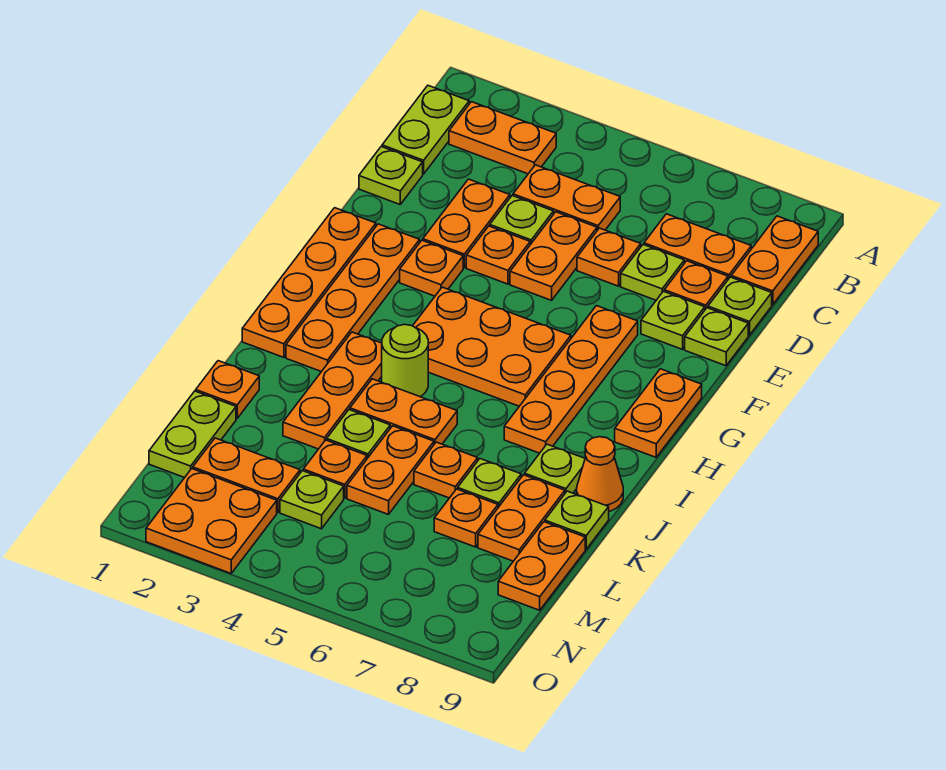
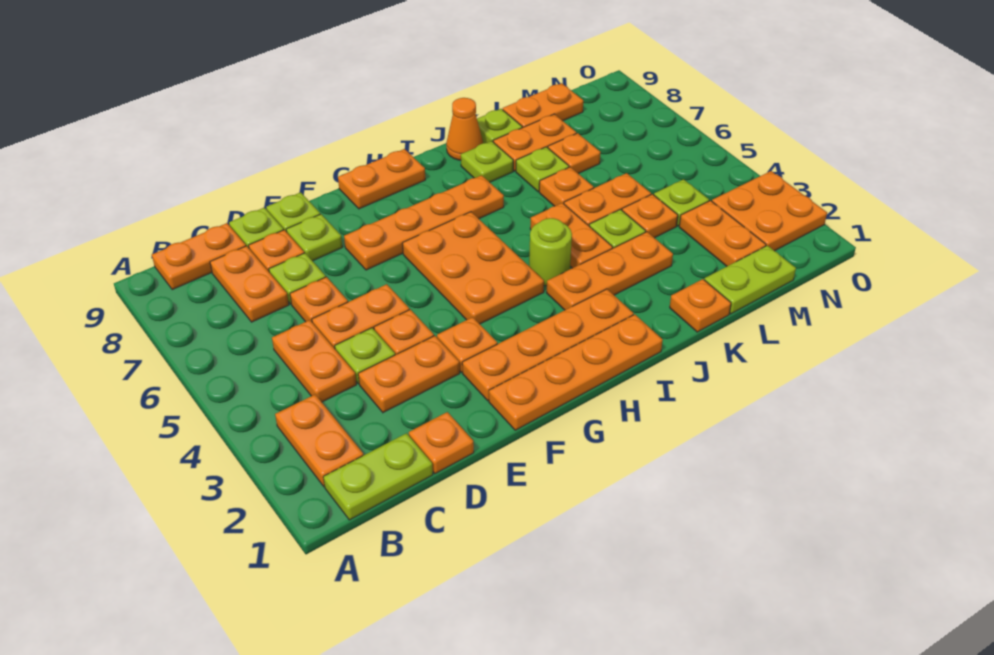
lime plate D1 level 1 -> orange plate D1 level 1

